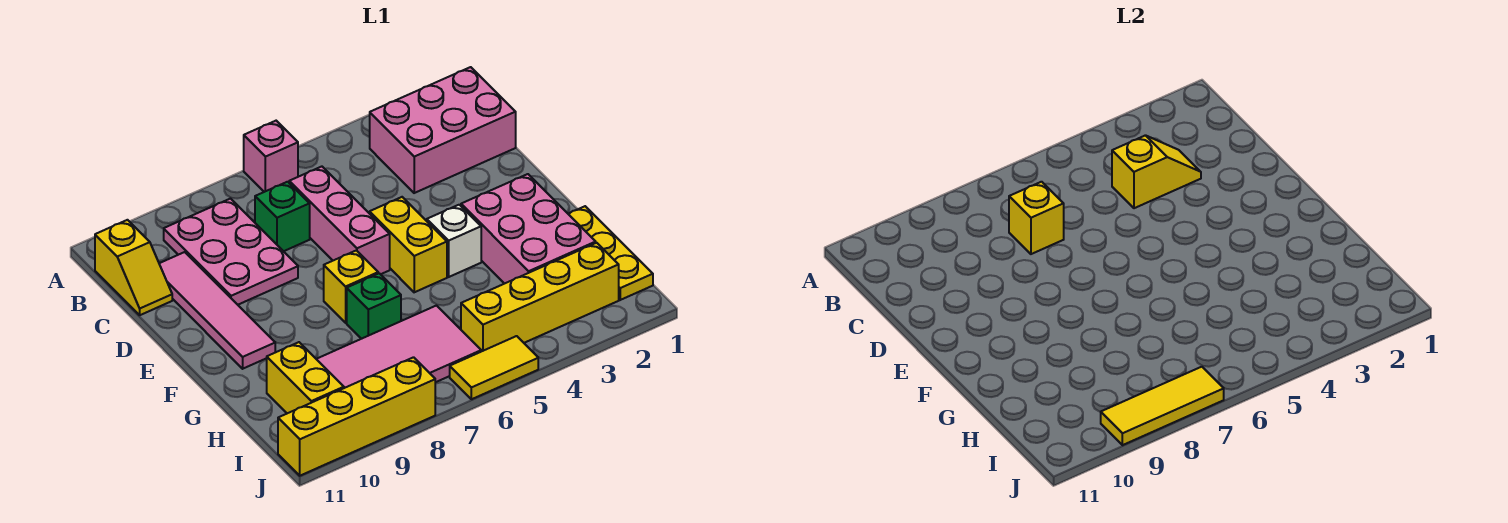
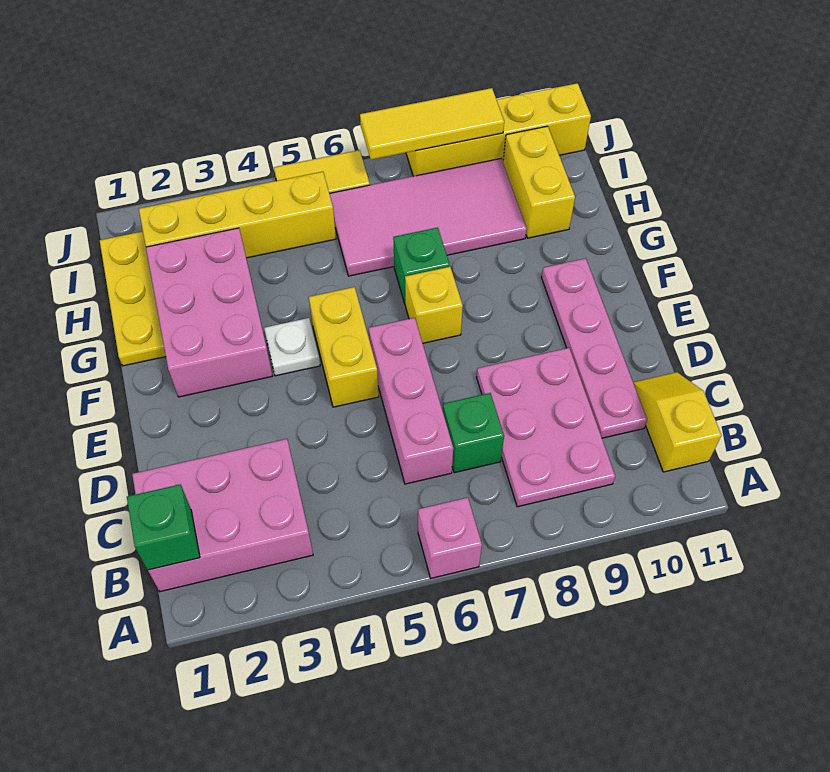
none -> green brick B1 level 2
yellow slope C3:C4 level 2 top 4 -> none
yellow brick C7 level 2 -> none
pink tile C10:F10 level 1 -> pink plate C10:F10 level 1
white brick F4 level 1 -> white plate F4 level 1

